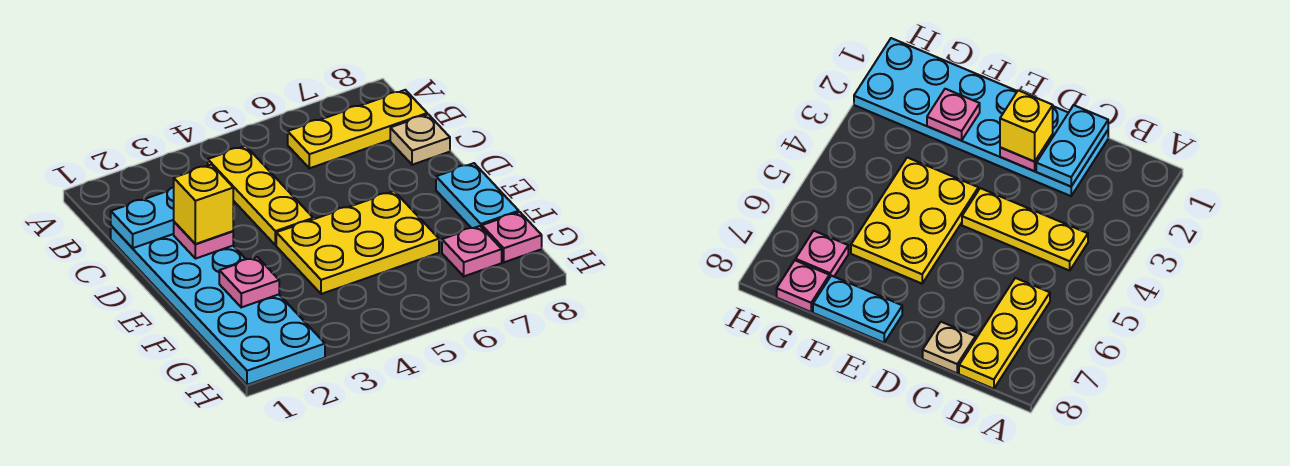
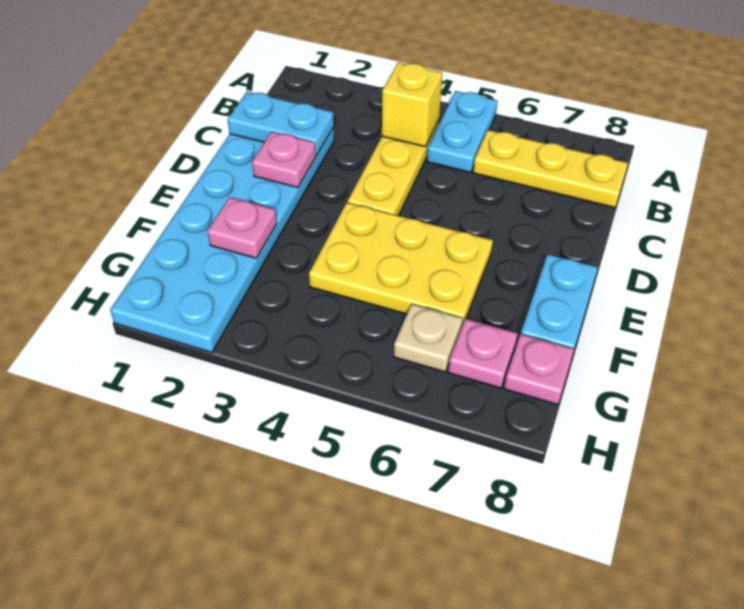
none -> cyan plate A5:B5 level 1
tan plate C8 level 1 -> tan plate G6 level 1
yellow brick D2 level 3 -> yellow brick B4 level 2

